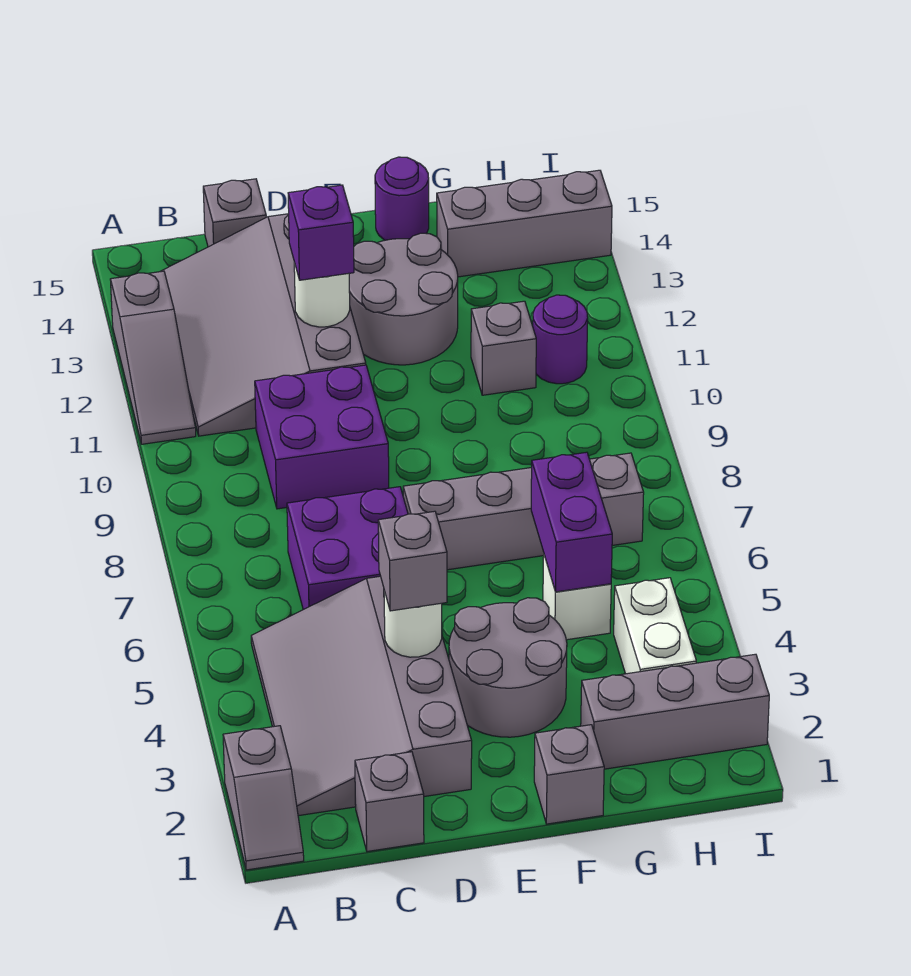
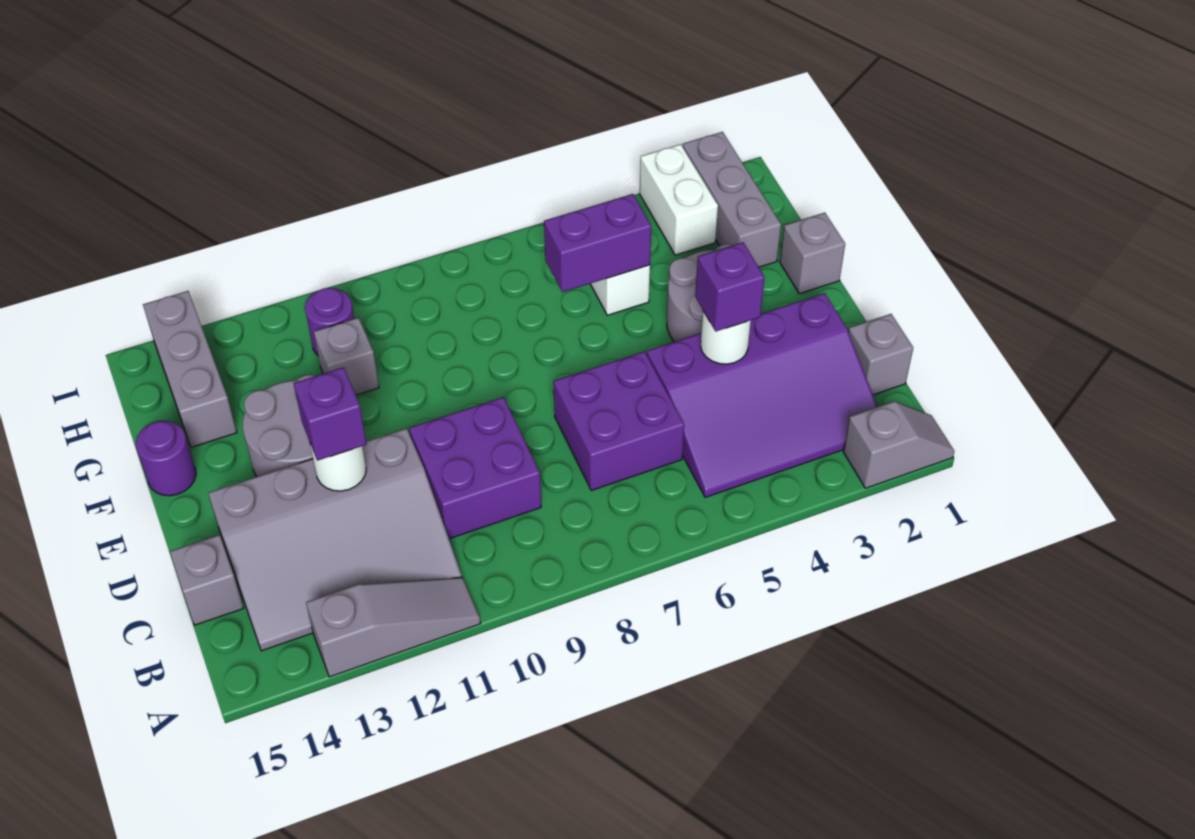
grey slope B2:D5 level 1 top D -> purple slope B2:D5 level 1 top D
grey brick D4 level 3 -> purple brick D4 level 3
grey brick E7:H7 level 1 -> none
white brick H3:H4 level 1 -> white brick H3:I3 level 1

